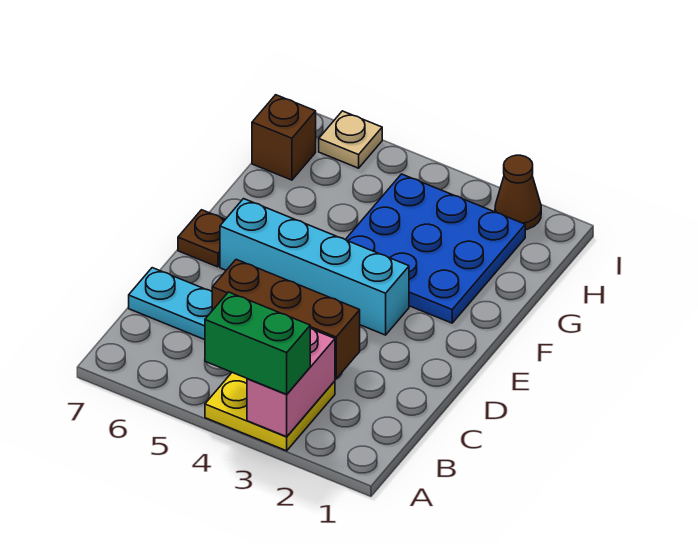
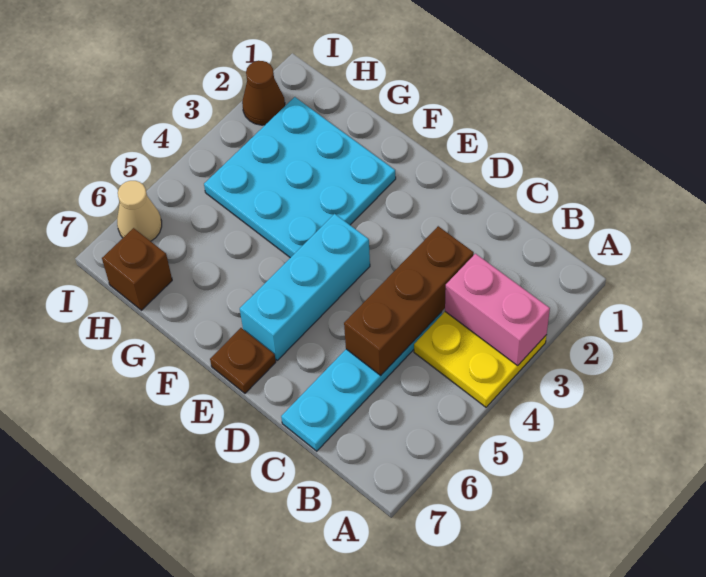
green brick A3:A4 level 3 -> none
cyan brick E3:E6 level 1 -> cyan brick E4:E6 level 1
blue plate F2:H4 level 1 -> cyan plate F2:H4 level 1
tan plate I6 level 1 -> tan cone I6 level 1

